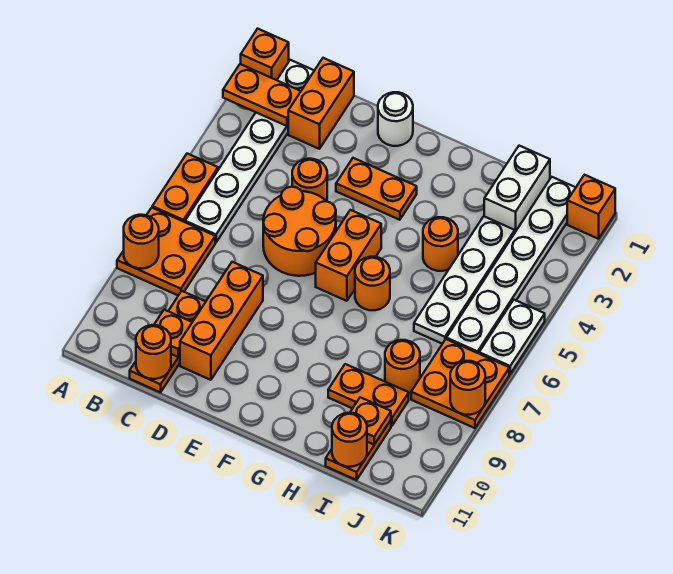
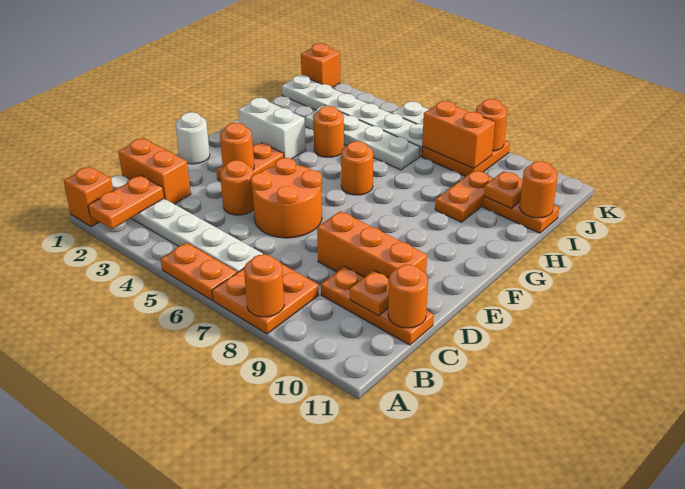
orange brick F5:F6 level 1 -> orange brick J7:J8 level 2
white brick I1:I2 level 1 -> white brick G2:G3 level 1
orange round brick I8 level 1 -> orange round brick E3 level 2

